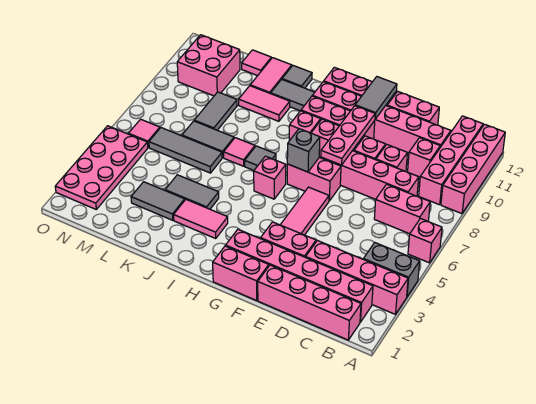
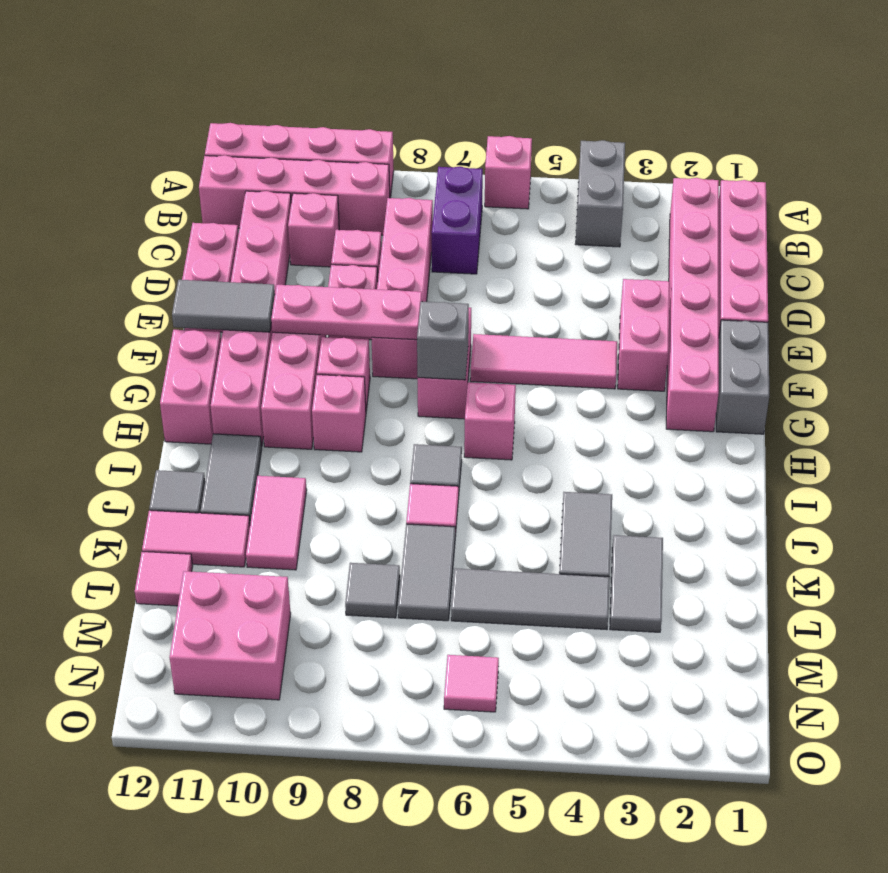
pink brick A3:D3 level 1 -> none
pink brick B7:C7 level 1 -> purple brick B7:C7 level 1
pink brick F1:G1 level 1 -> grey brick F1:G1 level 1
pink tile I3:J3 level 1 -> none
grey tile K6:M6 level 1 -> grey tile L4:L6 level 1
grey tile L8:L9 level 1 -> grey tile L8 level 1
pink plate N2:O5 level 1 -> none

